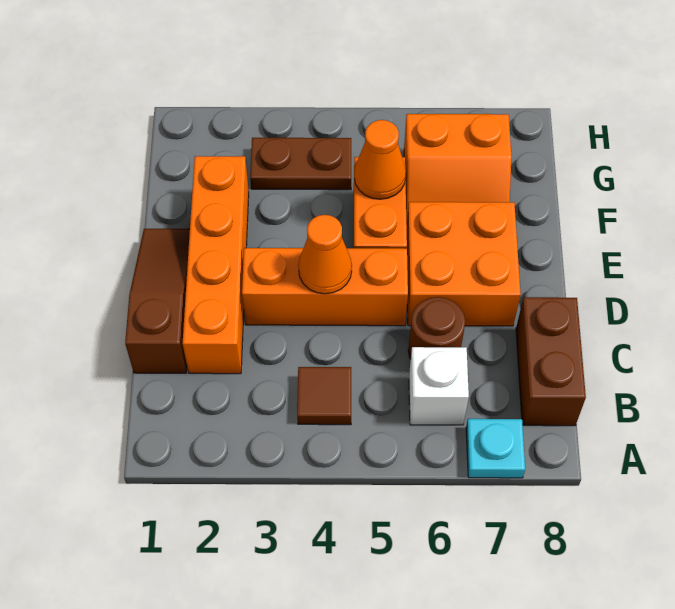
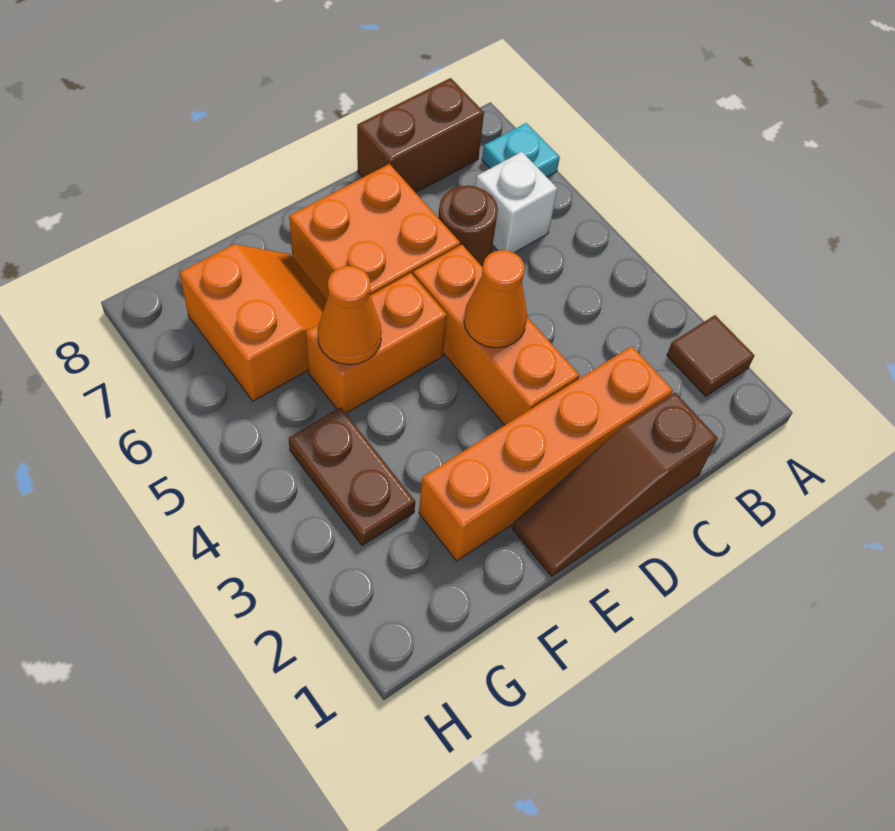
brown tile B4 level 1 -> brown tile A2 level 1

